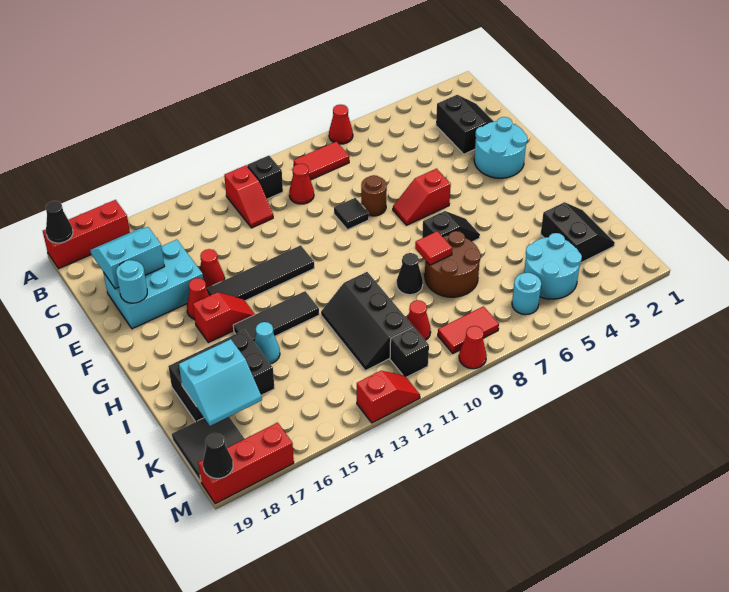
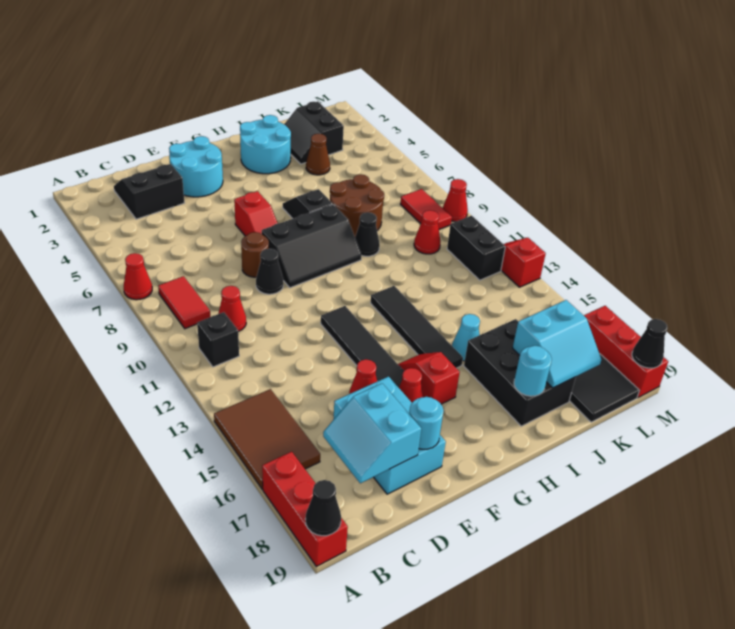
none -> brown tile A14:B16 level 1
red slope B12:C12 level 1 top B -> none
black tile E9 level 1 -> black cone E9 level 1
black tile H13:H15 level 1 -> black tile H12:H15 level 1
red tile I8 level 2 -> none
black slope I11:K12 level 1 top 11 -> black slope F8:H9 level 1 top 8
black slope J2:K3 level 1 top 3 -> black slope J2:K3 level 1 top K
none -> brown cone J4 level 1
cyan slope J17:K18 level 2 top J -> cyan slope J17:K18 level 2 top 17
cyan round brick K4:L5 level 1 -> cyan round brick H2:I3 level 1
cyan round brick L6 level 1 -> cyan round brick I18 level 2
black brick L11 level 1 -> black brick L11:L12 level 1

